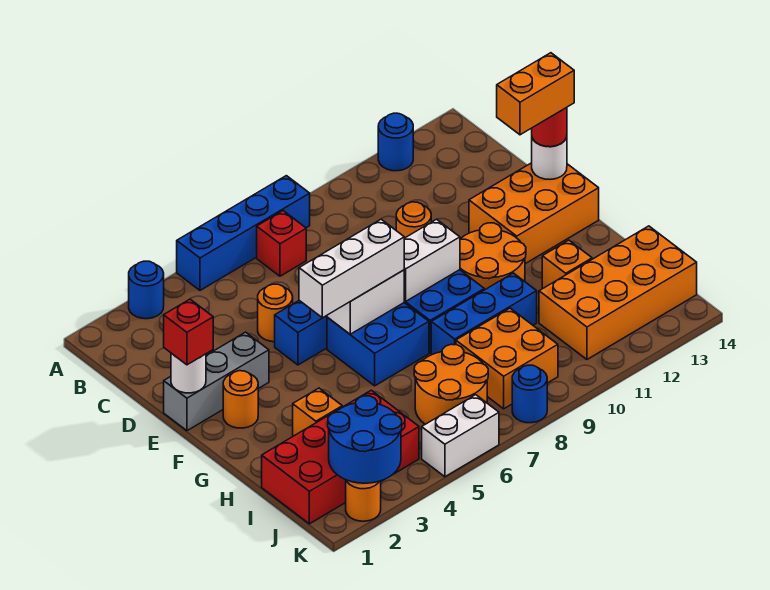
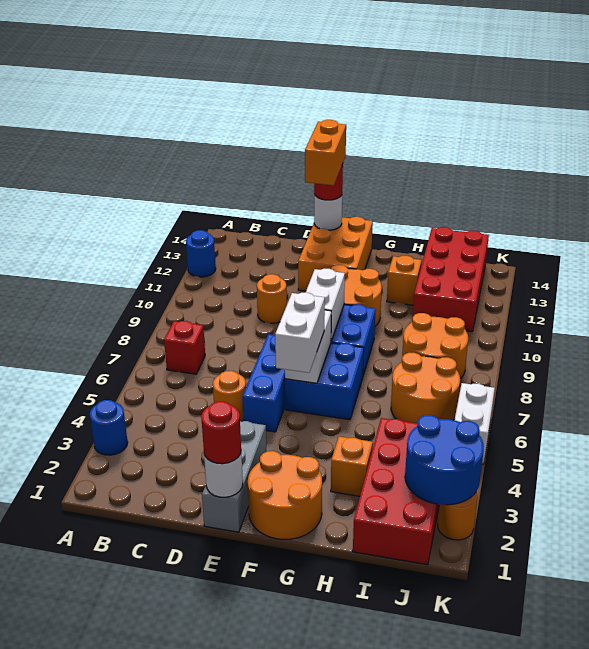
blue brick A5:A8 level 1 -> none
red brick E1 level 3 -> red round brick E1 level 3
orange round brick F2 level 1 -> orange round brick F1:G2 level 1
white brick F5:F7 level 3 -> white brick F5:F6 level 3
blue brick H8:H10 level 1 -> none
orange brick I8:J9 level 1 -> orange round brick I8:J9 level 1
orange brick I11:J14 level 1 -> red brick I11:J14 level 1
blue round brick K8 level 1 -> none

